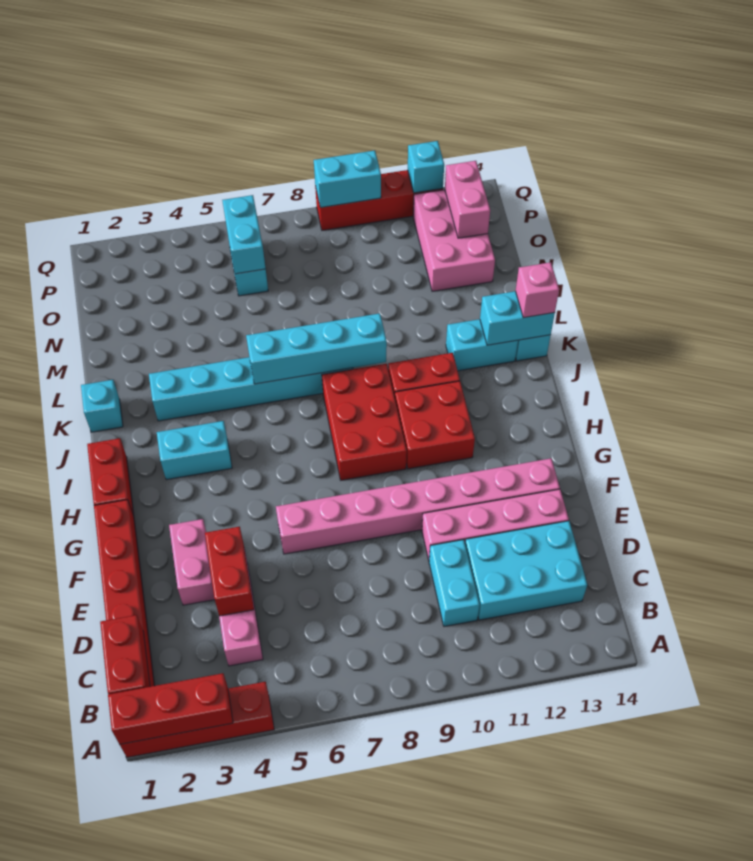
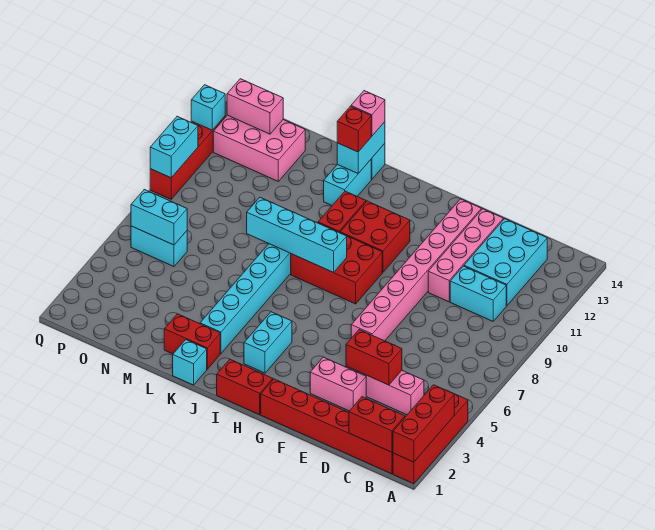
none -> red brick K2:L2 level 1
cyan brick K6:K9 level 2 -> cyan brick I8:L8 level 2
none -> red brick K13 level 3

